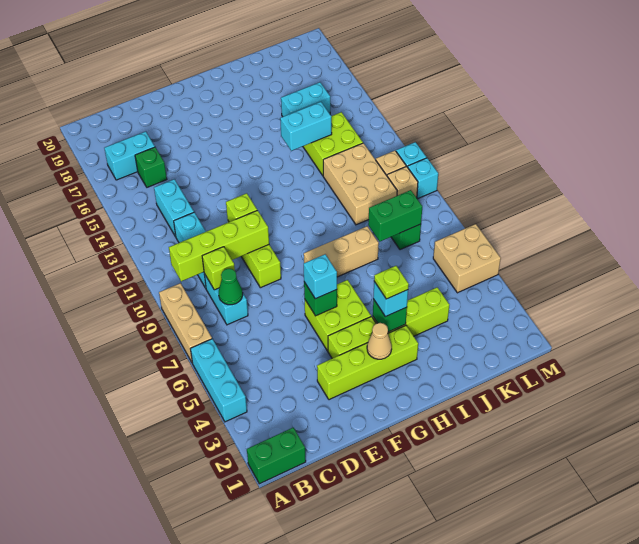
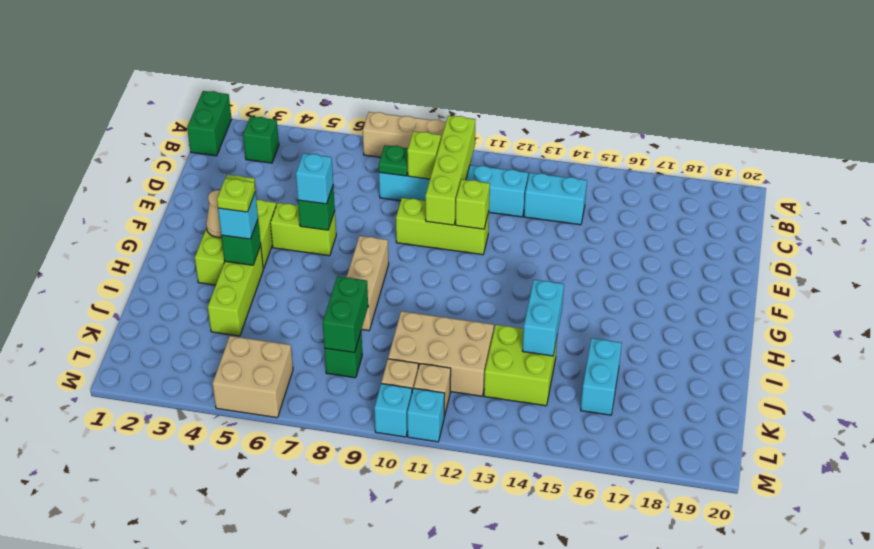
cyan brick A4:A6 level 1 -> none
cyan brick B17:C17 level 1 -> none
green cone C8 level 2 -> green plate C8 level 2
green brick C16 level 1 -> green brick B3 level 1
lime brick F5:G6 level 1 -> lime brick F5:F6 level 1

